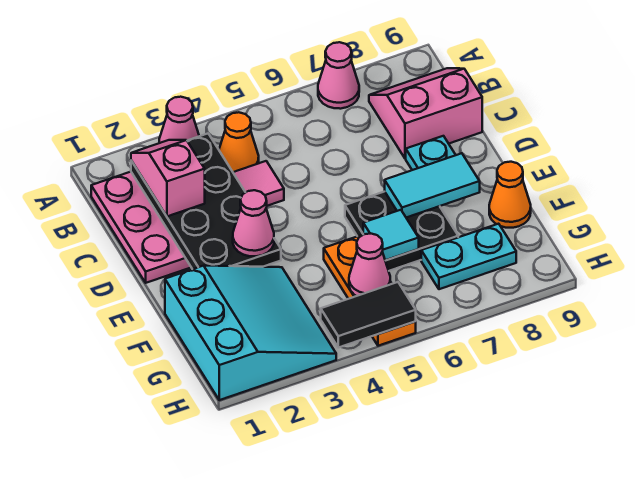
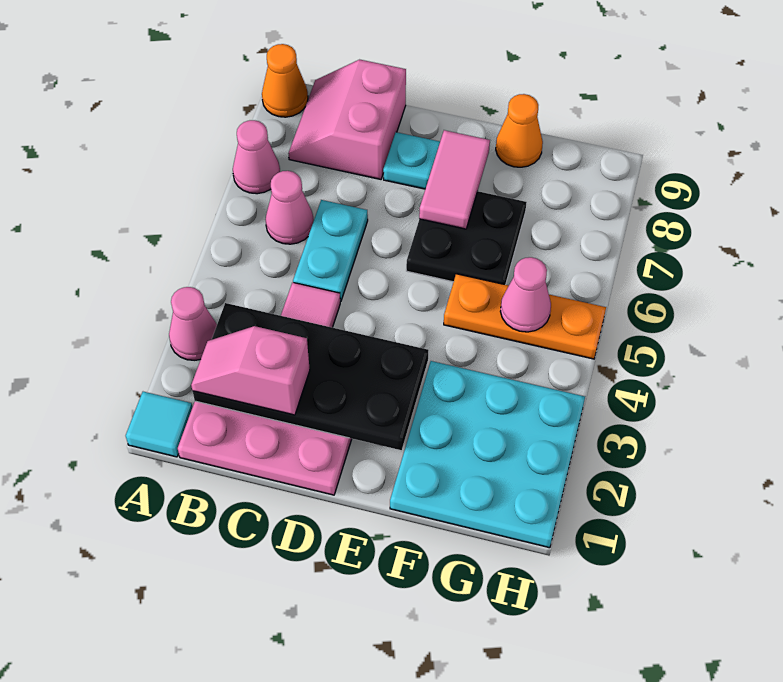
orange cone B4 level 1 -> orange cone A9 level 1
pink cone E3 level 3 -> pink cone B6 level 1
cyan tile E7:E8 level 2 -> pink tile E7:E8 level 2
cyan slope F1:H3 level 1 top 1 -> cyan plate F1:H3 level 1
cyan tile F6 level 2 -> cyan tile A1 level 1
cyan plate G7:G8 level 1 -> cyan plate C5:C6 level 1
black tile H4:H5 level 2 -> none

